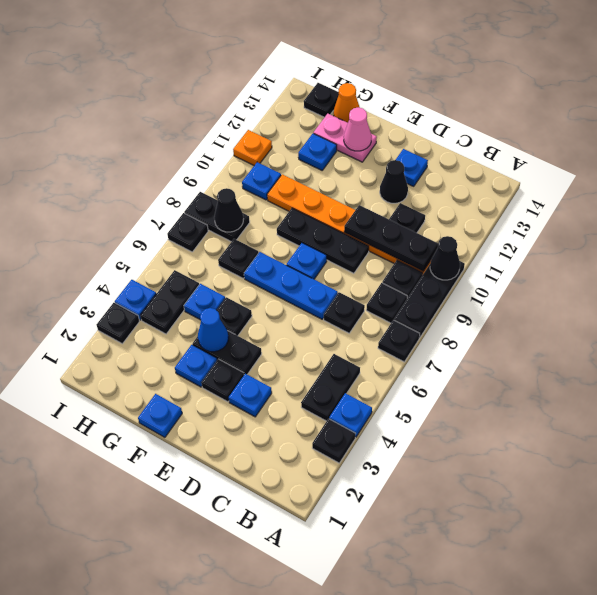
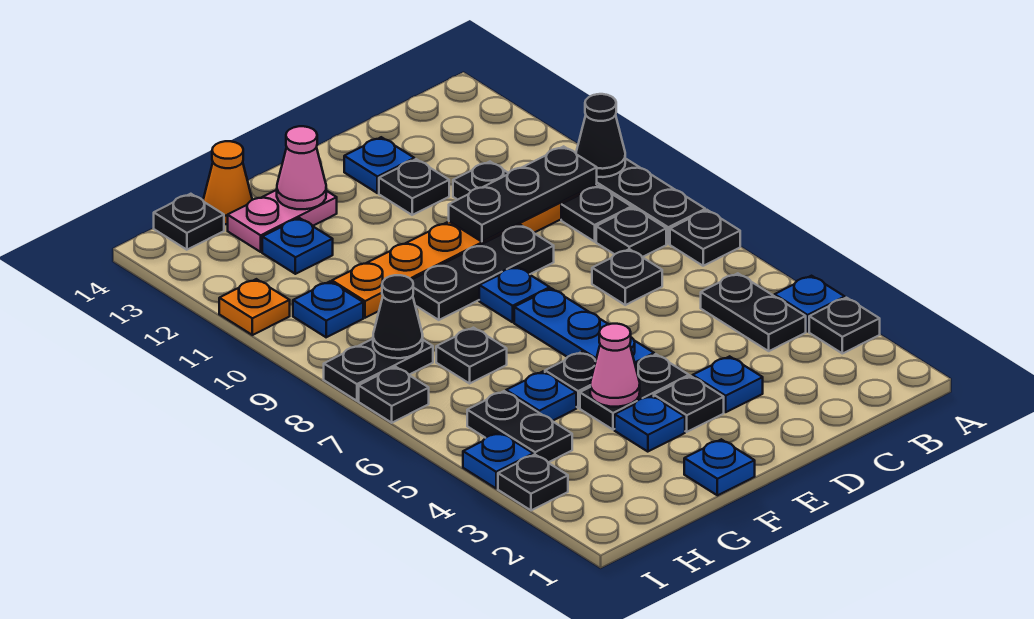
blue plate D7:F7 level 1 -> blue plate E5:E7 level 1
black cone D12 level 1 -> black plate D12 level 1
blue cone F4 level 2 -> pink cone F4 level 2

